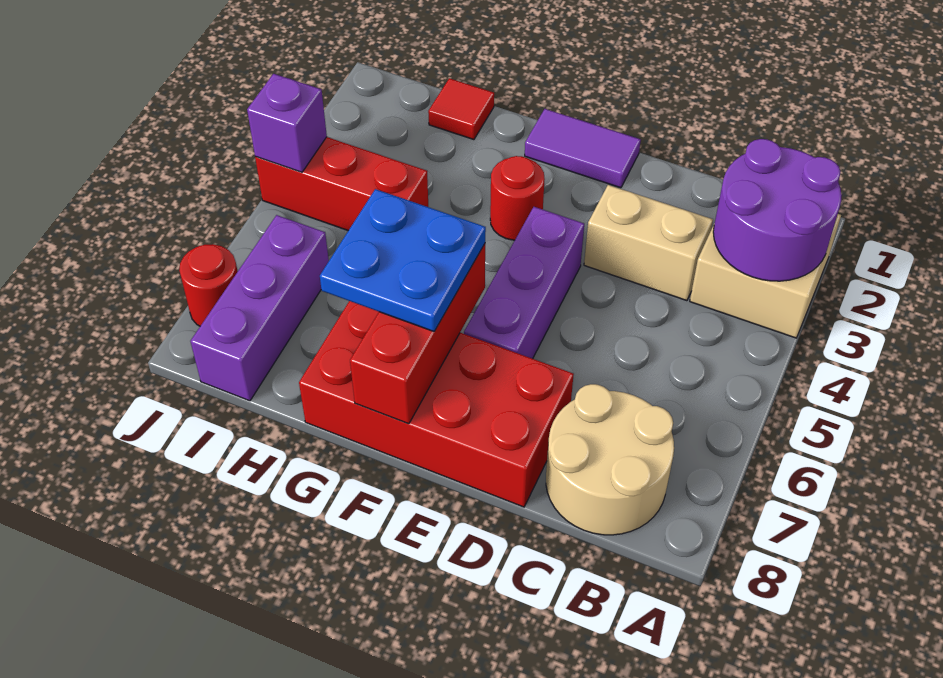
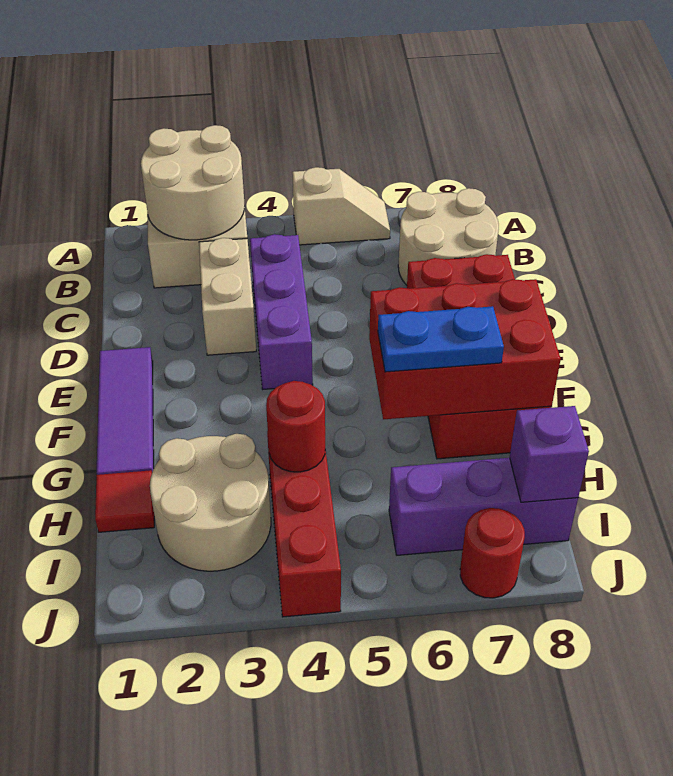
purple round brick A2:B3 level 2 -> tan round brick A2:B3 level 2
none -> tan slope A5:A6 level 1 top 5
purple tile E1:F1 level 1 -> purple tile E1:G1 level 1
purple brick E4:E6 level 1 -> purple brick C4:E4 level 1
red round brick F3 level 1 -> red round brick H4 level 2
red brick F6:F8 level 2 -> red brick F6:G8 level 2
blue plate F6:G7 level 3 -> blue plate G6:G7 level 3
none -> tan round brick H2:I3 level 1
purple brick J4 level 2 -> purple brick I8 level 2

